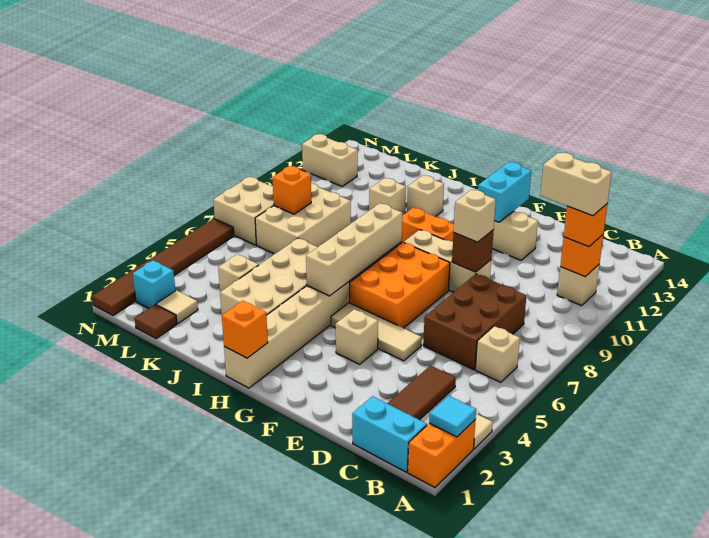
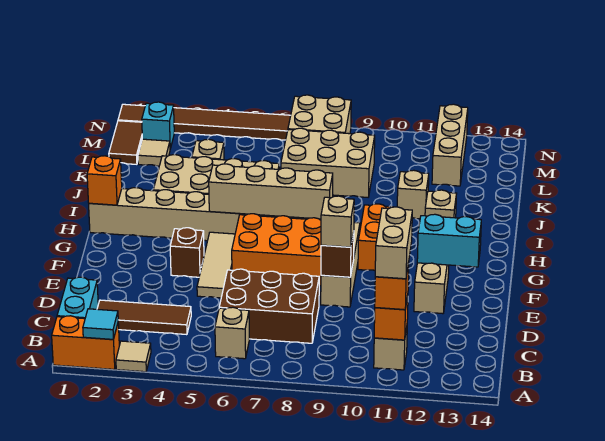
tan brick F4 level 1 -> brown brick F4 level 1
brown tile L1 level 1 -> brown tile L1:M1 level 1
orange brick L8 level 2 -> none
tan brick M12:N12 level 1 -> tan brick L12:N12 level 1

